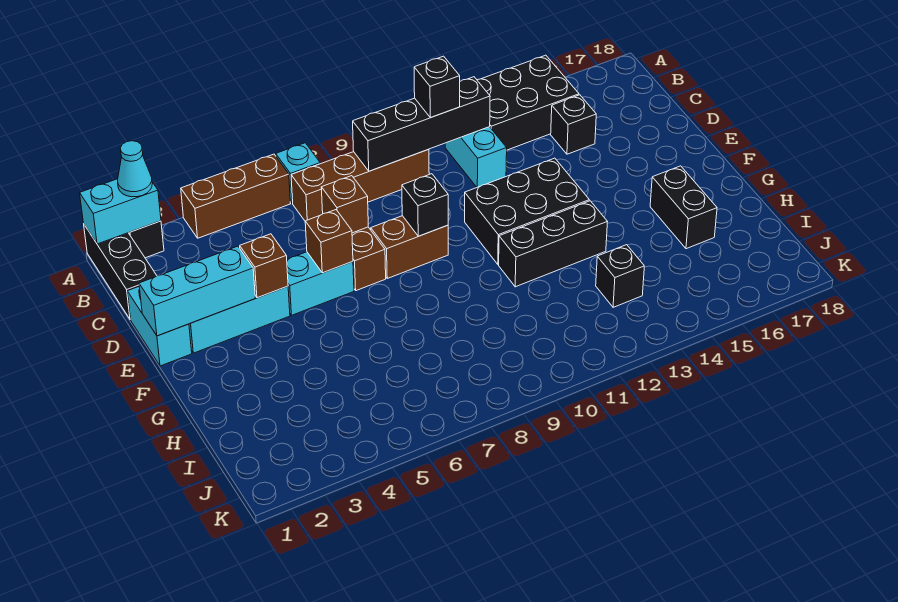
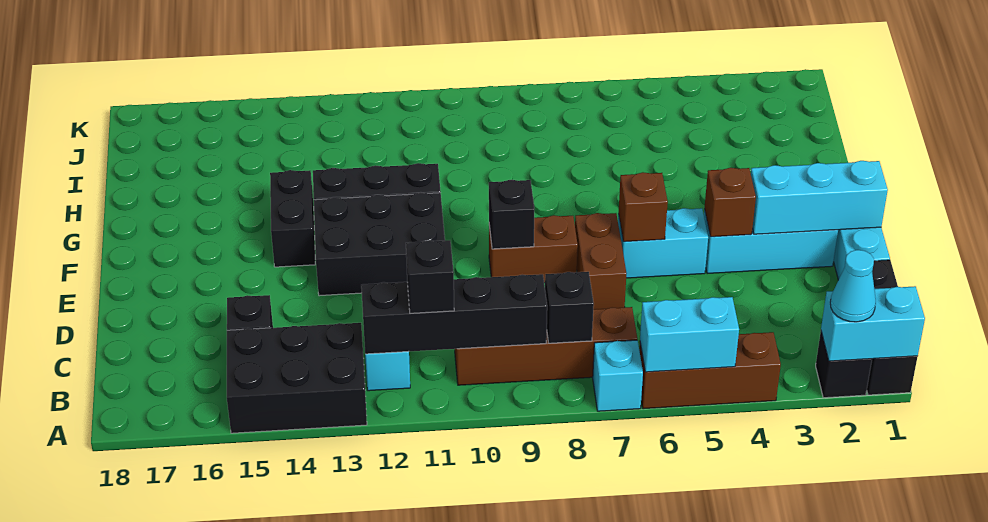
none -> cyan brick A5:A6 level 2
brown brick D7 level 2 -> none
black brick G16:H16 level 1 -> black brick F14:G14 level 1
black brick I13 level 1 -> black brick B8 level 2

